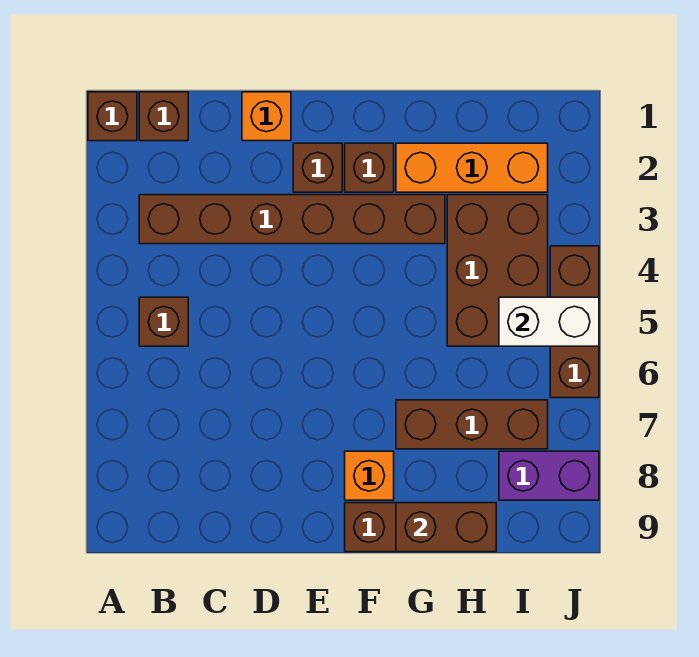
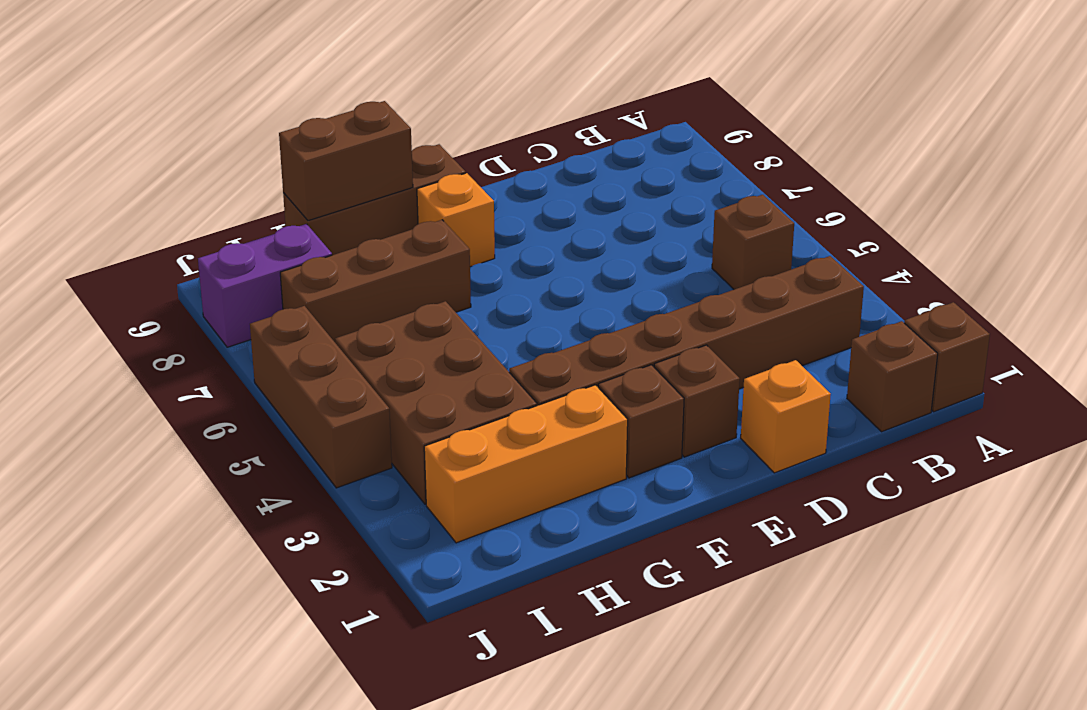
white brick I5:J5 level 2 -> none

